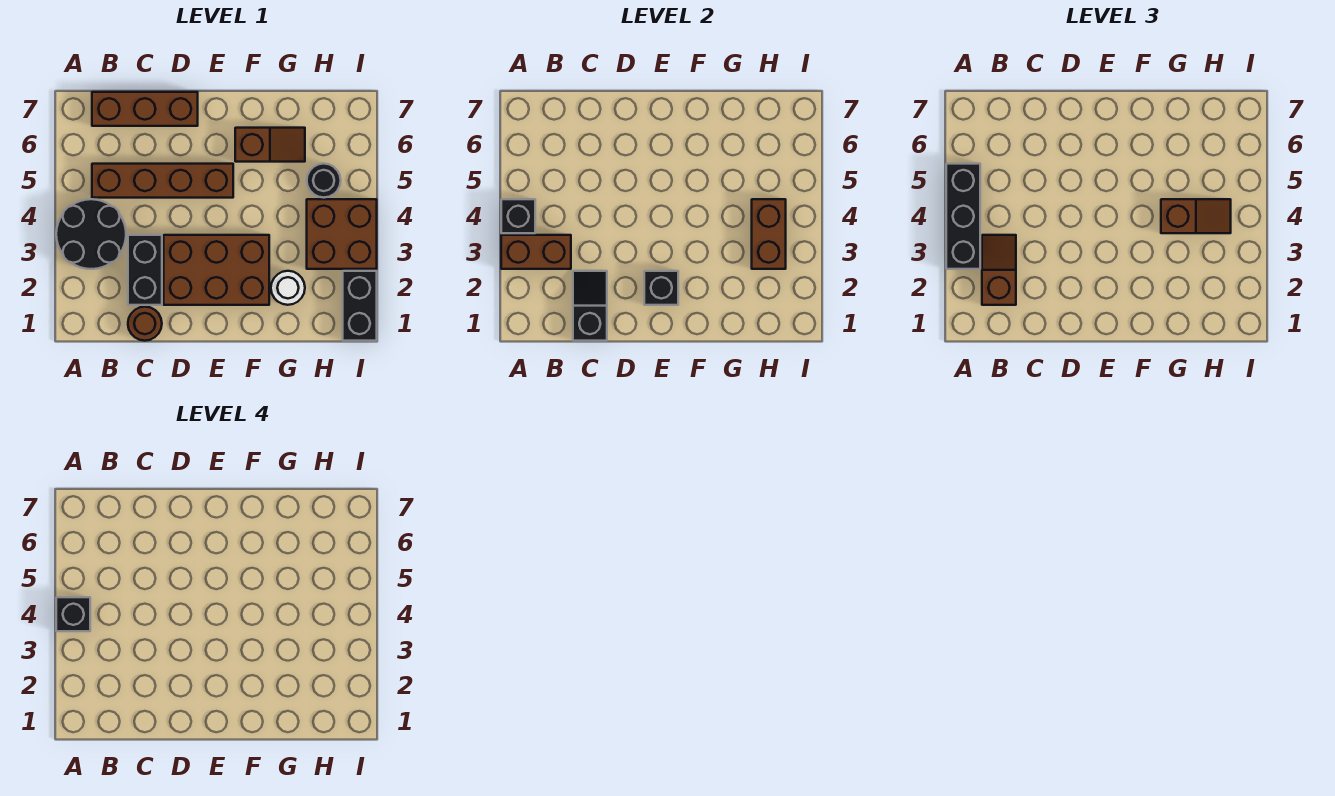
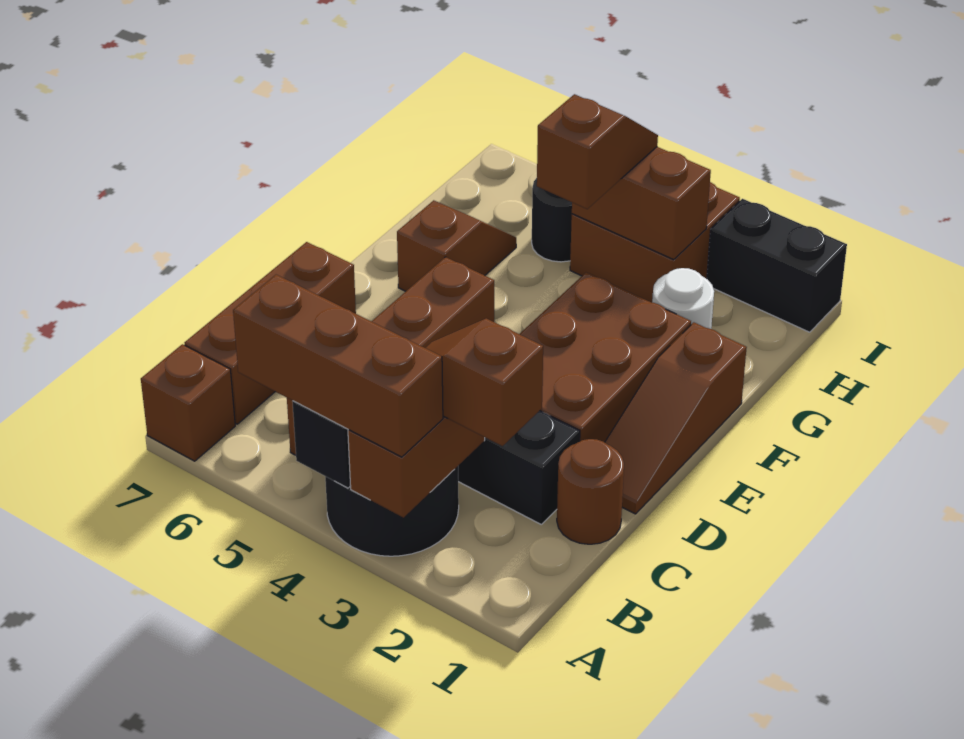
black brick A3:A5 level 3 -> brown brick A3:A5 level 3
black brick A4 level 4 -> none
none -> brown brick A7 level 1
black slope C1:C2 level 2 top 1 -> none
none -> brown slope D1:F1 level 1 top F
black brick E2 level 2 -> none

